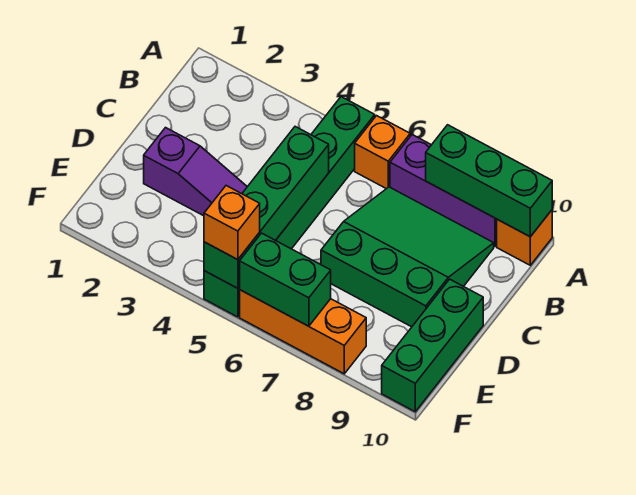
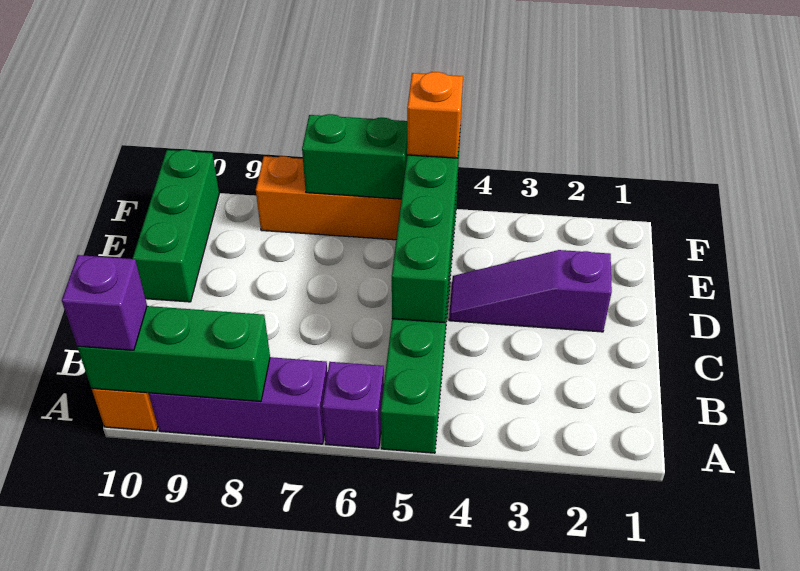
orange brick A6 level 1 -> purple brick A6 level 1
none -> purple brick A10 level 3
green slope B7:D9 level 1 top D -> none

